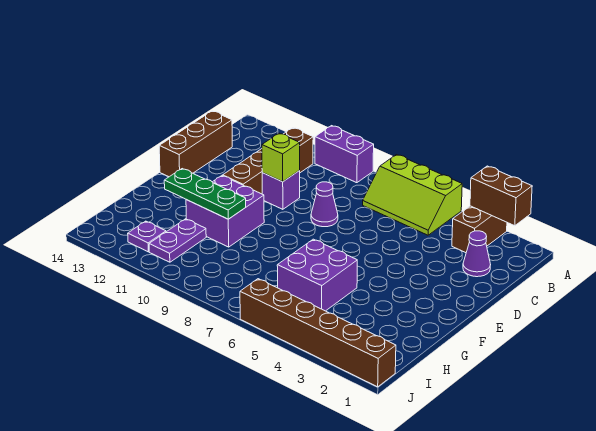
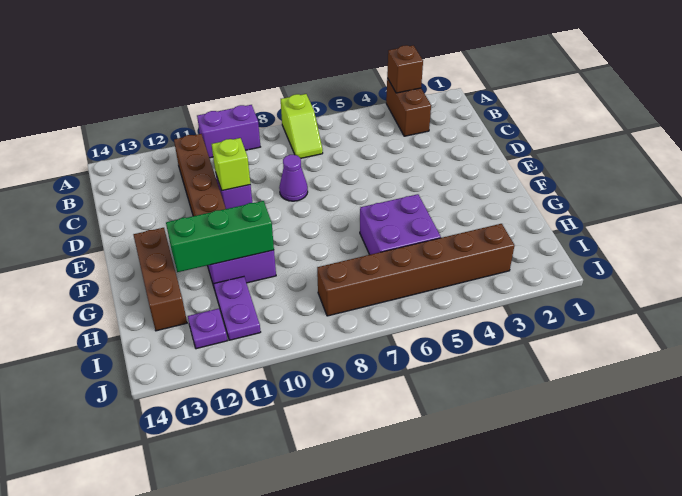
brown brick A2:A3 level 2 -> brown brick A3 level 2
lime slope A5:B7 level 1 top A -> lime slope A7:B7 level 1 top A
purple cone C2 level 1 -> none
brown brick C14:E14 level 1 -> brown brick F13:H13 level 1
green plate G10:G12 level 2 -> green brick G10:G12 level 2
brown brick J1:J6 level 1 -> brown brick I3:I8 level 1

